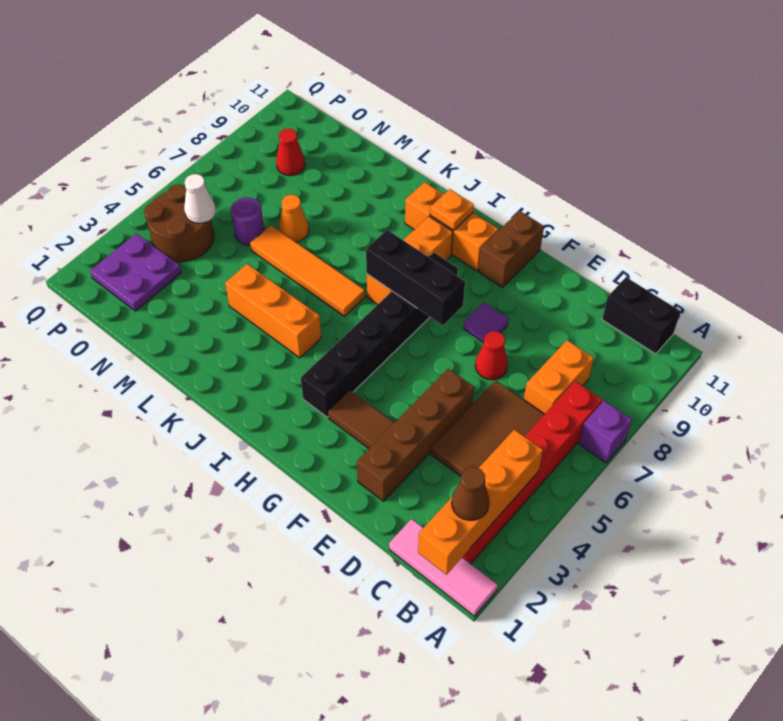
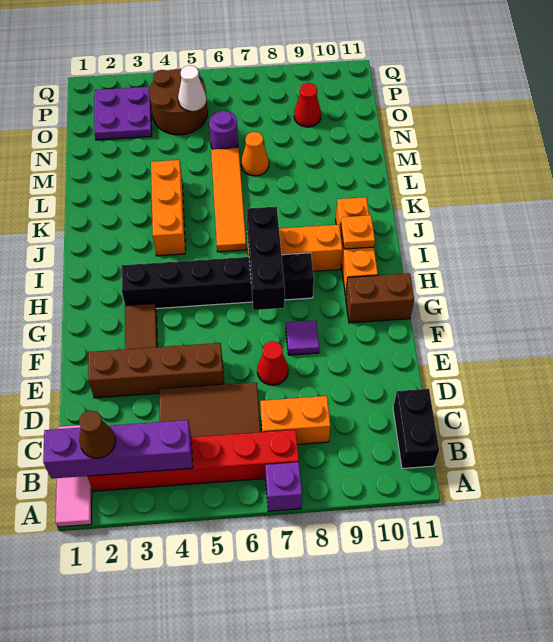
orange brick B1:B4 level 2 -> purple brick B1:B4 level 2

